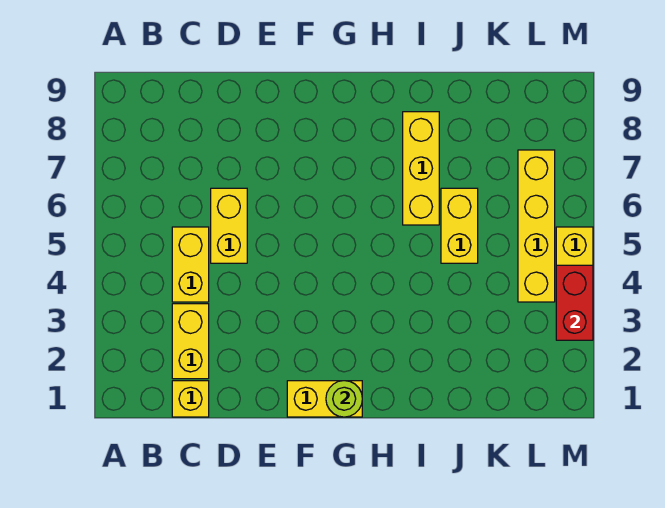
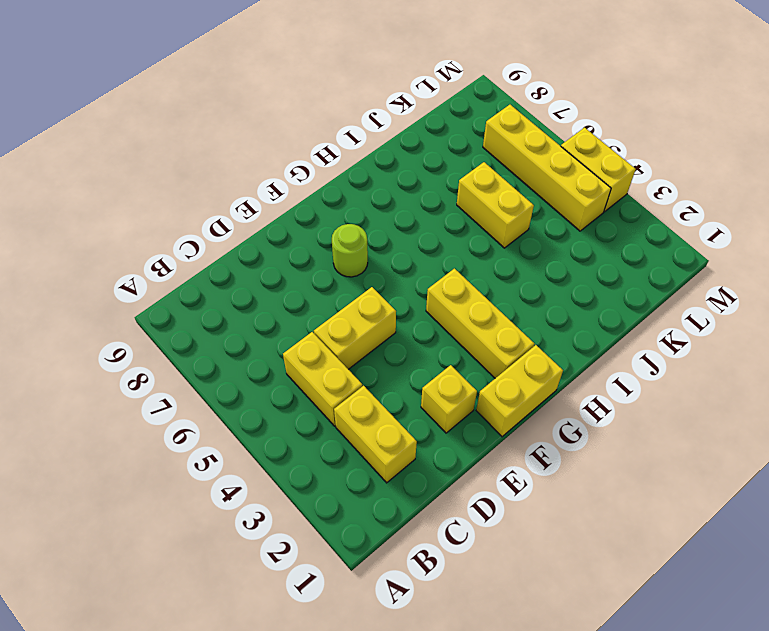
yellow brick C1 level 1 -> yellow brick E2 level 1
yellow brick D5:D6 level 1 -> yellow brick D5:E5 level 1
lime round brick G1 level 2 -> lime round brick F7 level 1
yellow brick I6:I8 level 1 -> yellow brick G2:G4 level 1
red brick M3:M4 level 2 -> none

